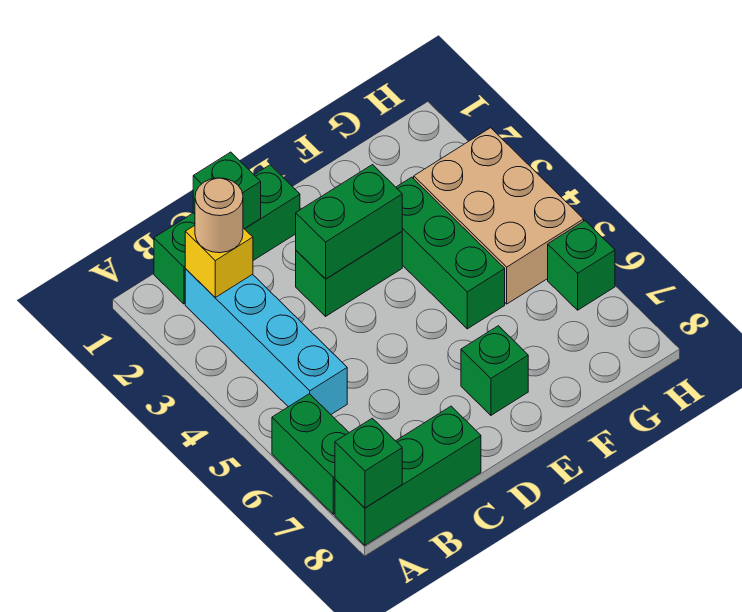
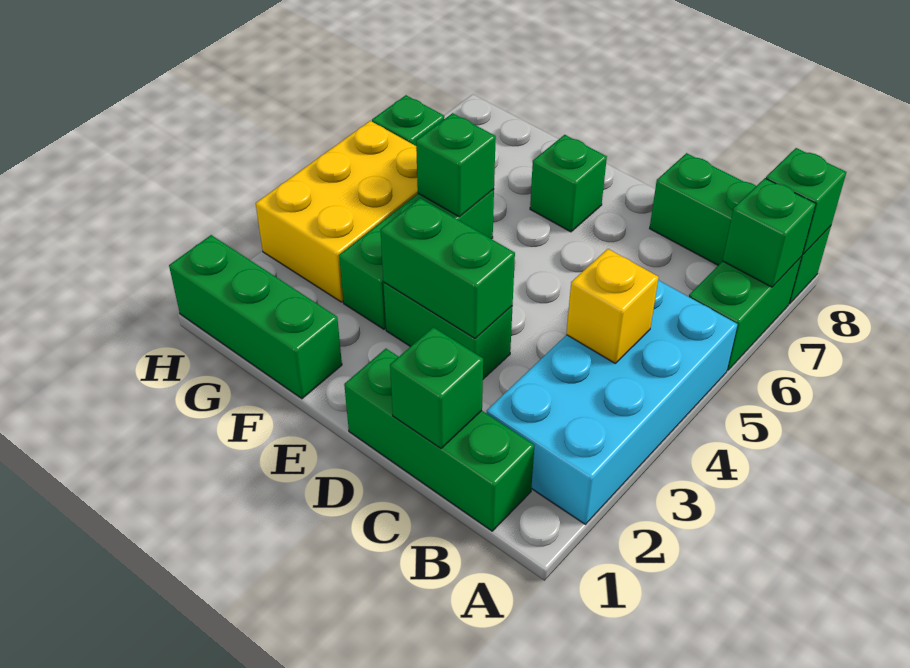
none -> green brick A7 level 2
cyan brick B2:B5 level 1 -> cyan brick A2:B5 level 1
yellow brick B2 level 2 -> yellow brick B4 level 2
tan round brick B2 level 3 -> none
none -> green brick F1:H1 level 1
none -> green brick F5 level 2
tan brick G3:H5 level 1 -> yellow brick G3:H5 level 1

